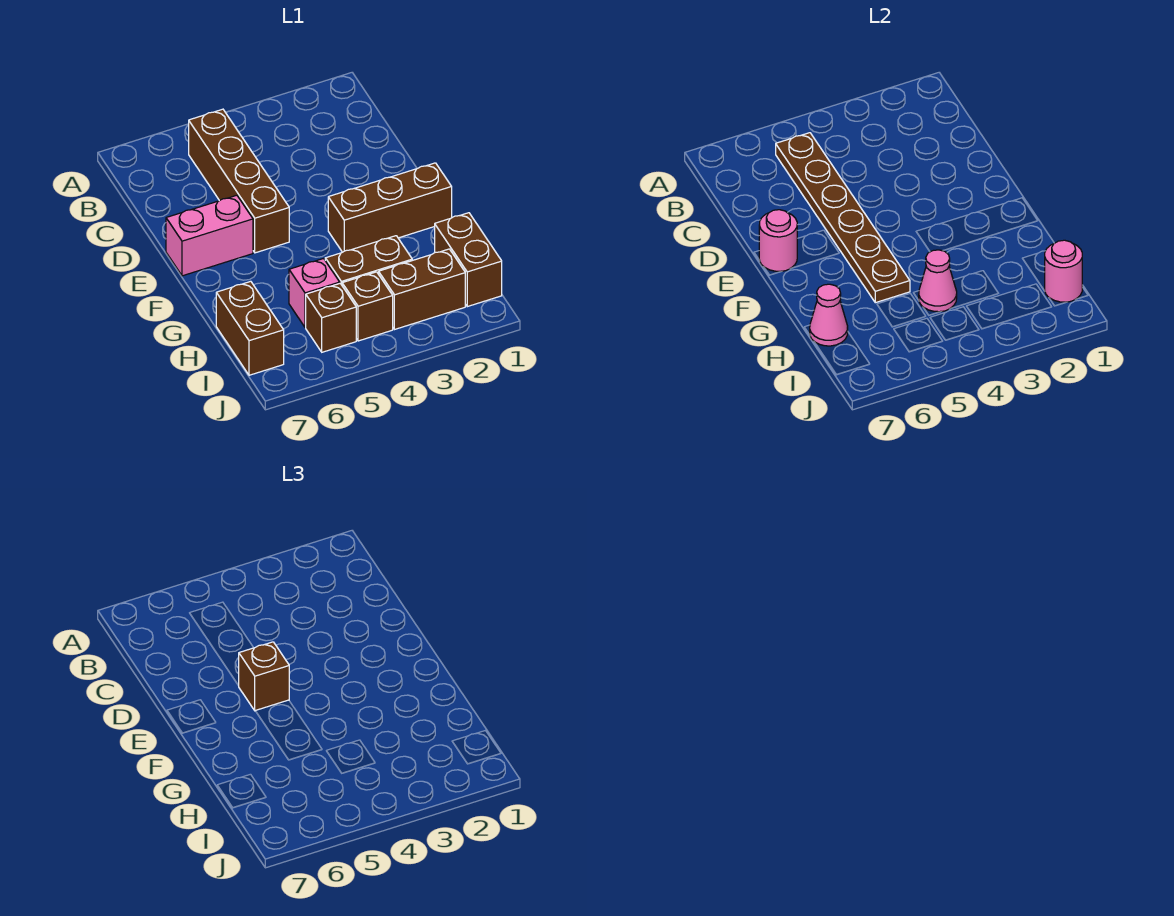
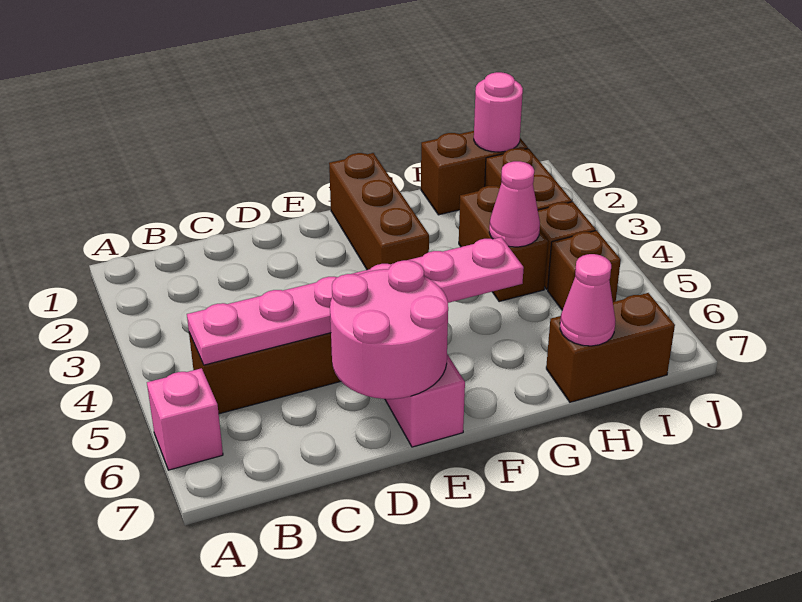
brown plate B5:G5 level 2 -> pink plate B5:G5 level 2
brown brick E5 level 3 -> none
pink round brick E7 level 2 -> pink round brick D6:E7 level 2
pink brick H5 level 1 -> pink brick A6 level 1

